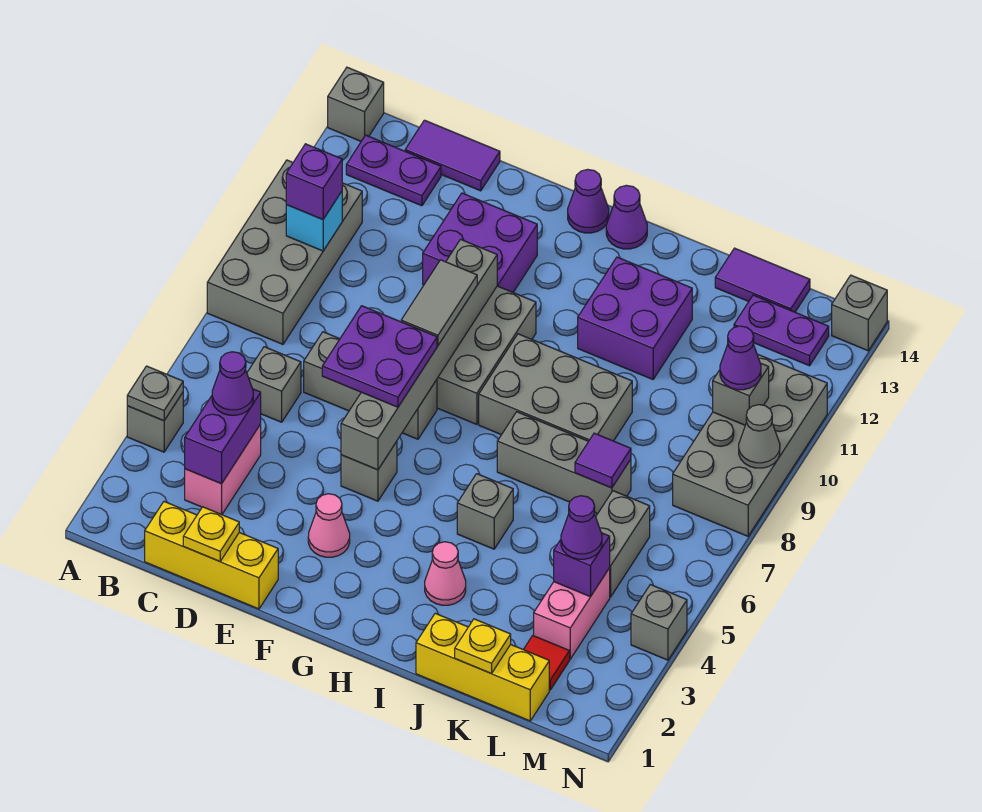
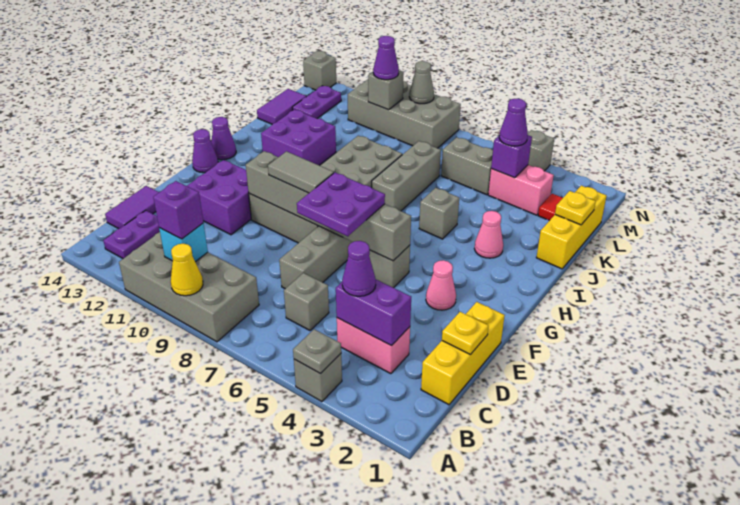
none -> yellow cone A9 level 2
grey brick A14 level 1 -> none
purple tile K7 level 2 -> none

